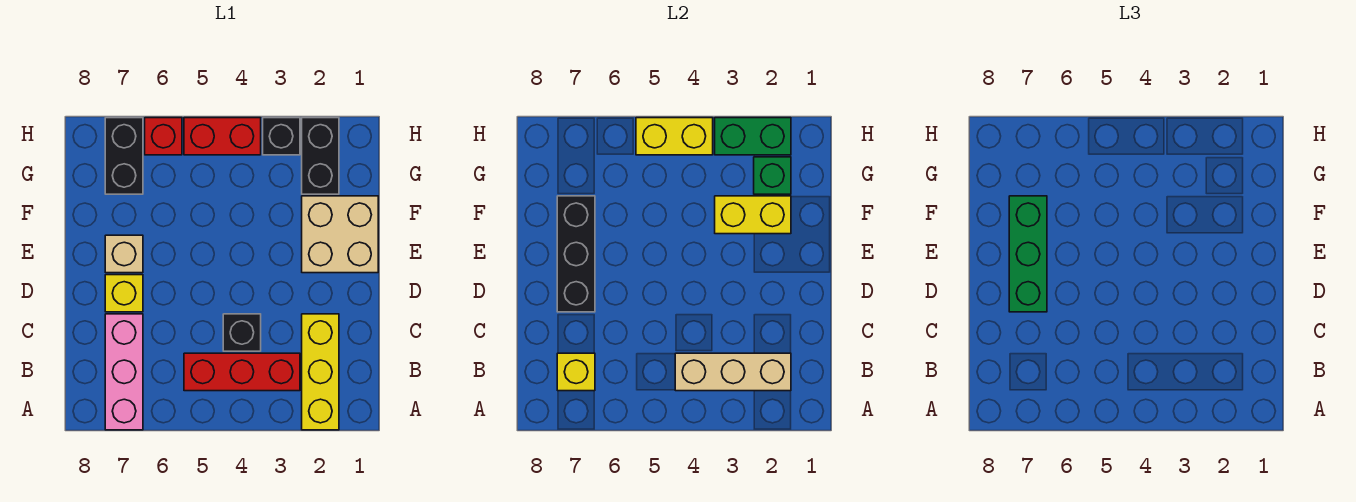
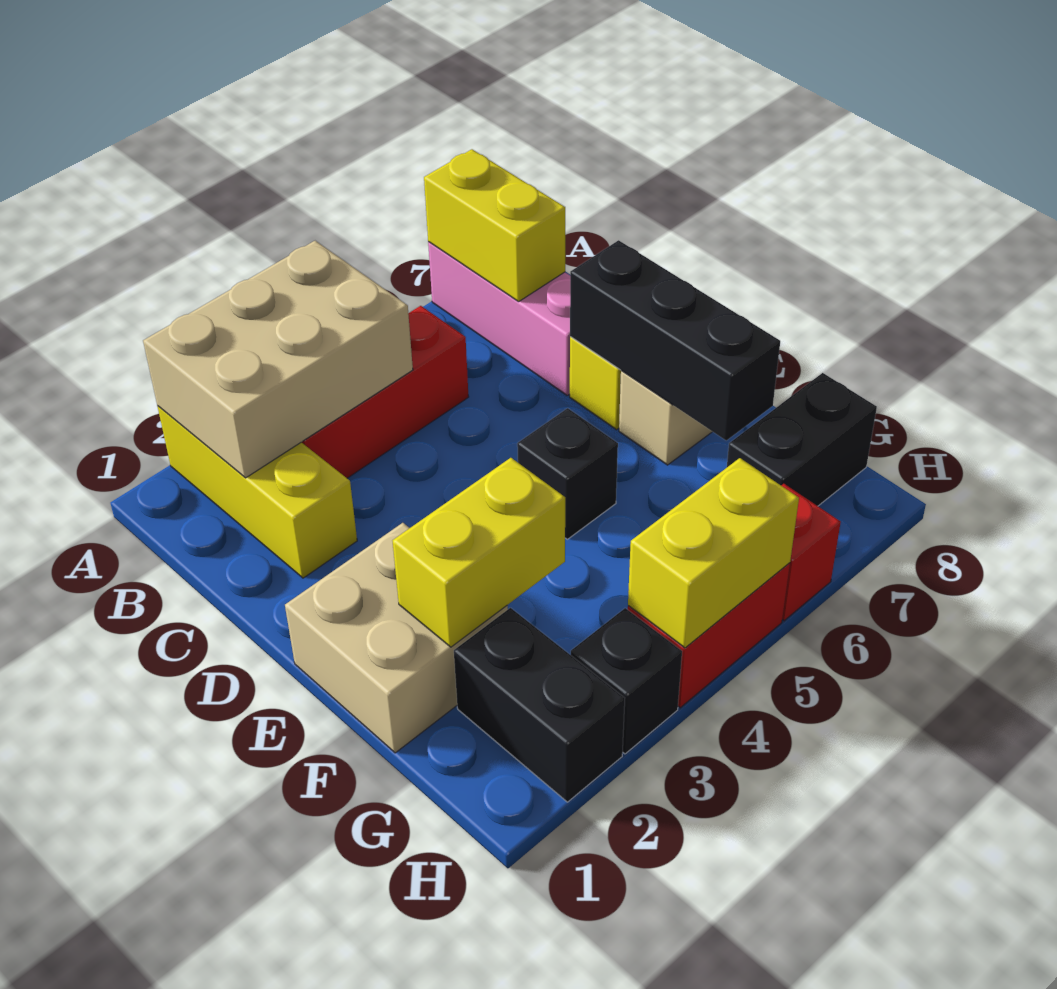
tan brick B2:B4 level 2 -> tan brick A2:B4 level 2
yellow brick B7 level 2 -> yellow brick A7:B7 level 2
black brick C4 level 1 -> black brick E5 level 1
green brick D7:F7 level 3 -> none
green brick G2 level 2 -> none
black brick G7:H7 level 1 -> black brick G7:G8 level 1
green brick H2:H3 level 2 -> none

